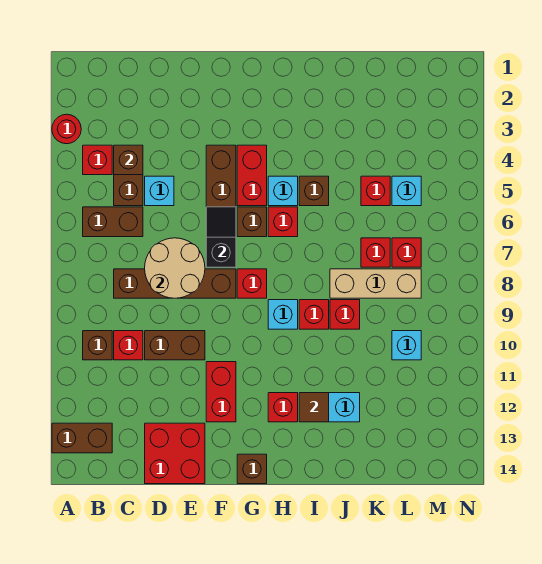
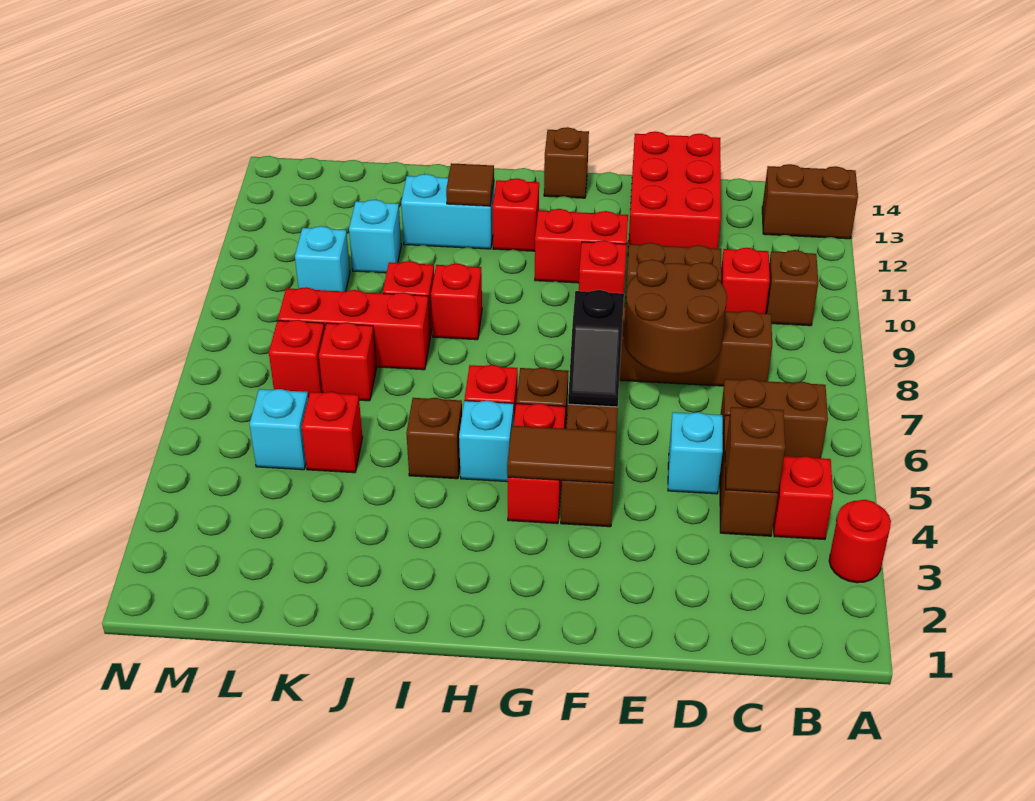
tan round brick D7:E8 level 2 -> brown round brick D7:E8 level 2
red brick D13:E14 level 1 -> red brick D12:E14 level 1
none -> brown tile F4:G4 level 2
red brick F11:F12 level 1 -> red brick F11:G11 level 1
red brick G8 level 1 -> red brick F10 level 1
cyan brick H9 level 1 -> cyan brick K11 level 1
tan brick J8:L8 level 1 -> red brick J8:L8 level 1

